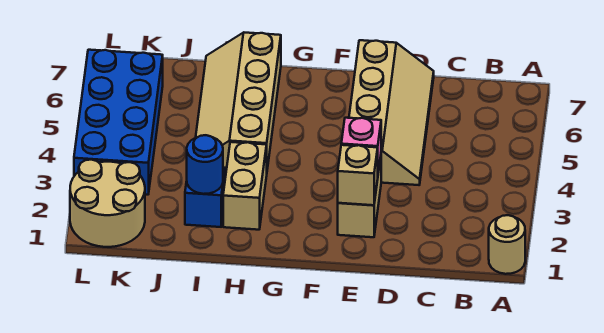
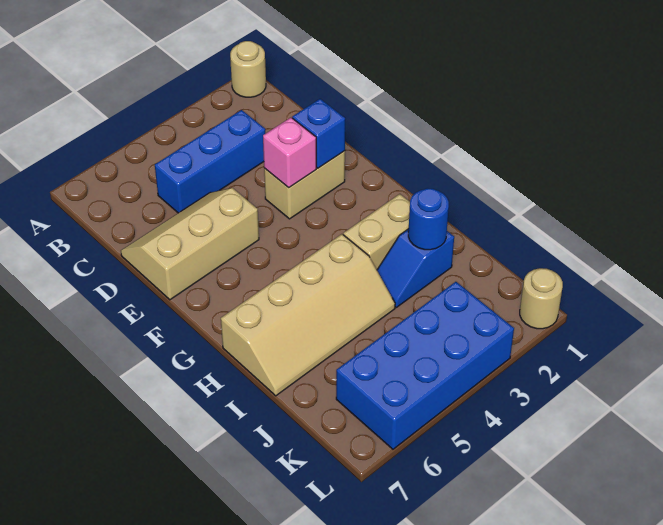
none -> blue brick C3:C5 level 1
tan slope D4:E7 level 1 top E -> tan slope D5:E7 level 1 top E
tan brick E2 level 2 -> blue brick E2 level 2
tan round brick K1:L2 level 1 -> tan round brick L1 level 1

